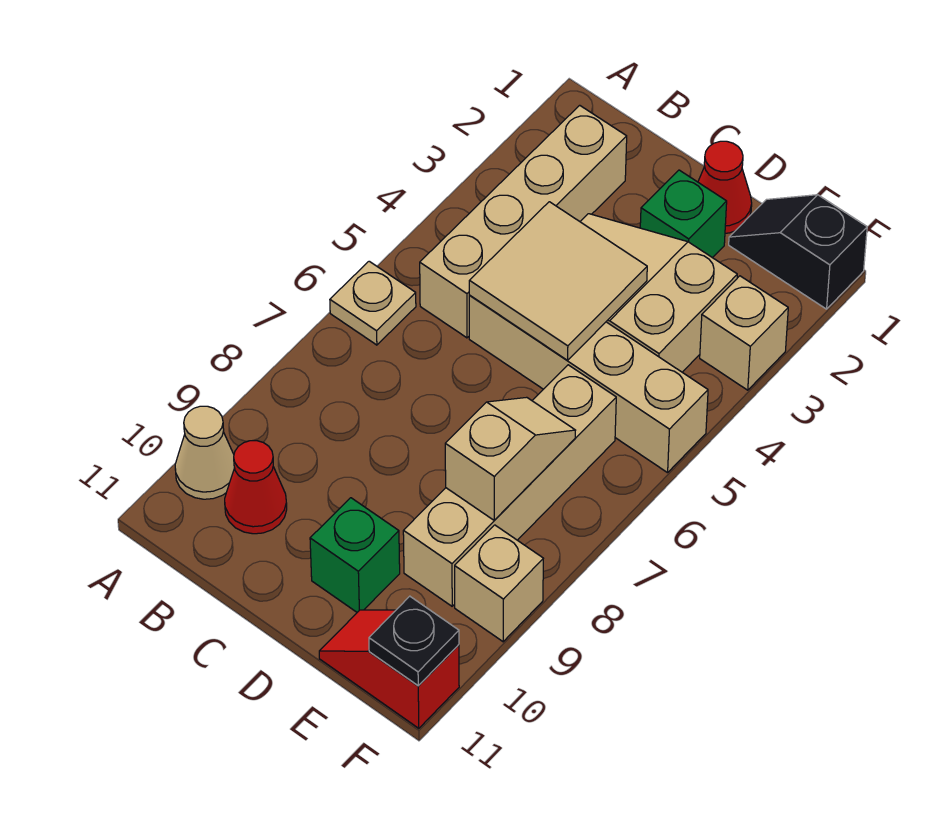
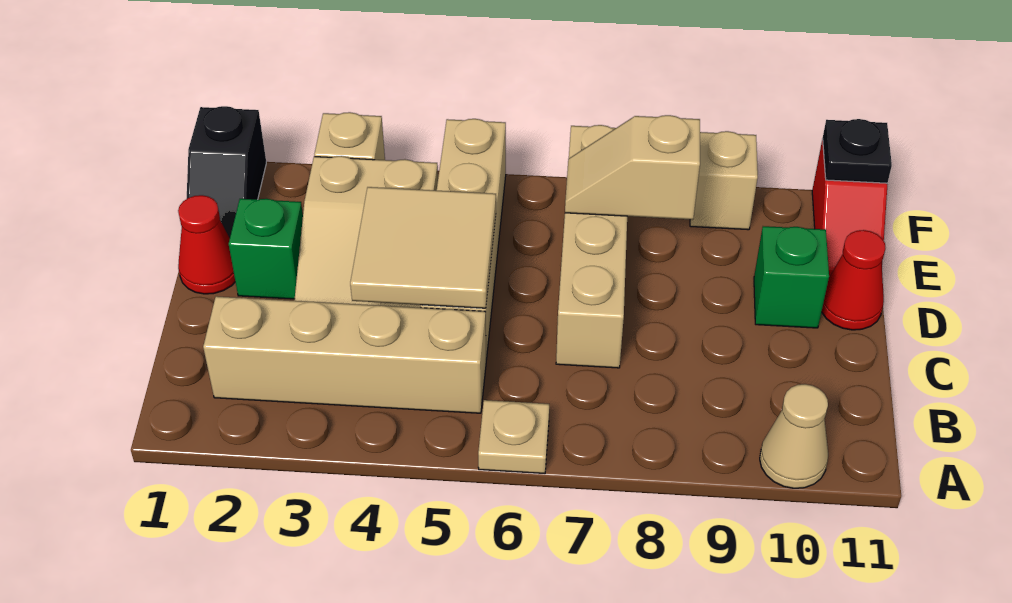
red cone B10 level 1 -> red cone D11 level 1
tan brick E6:E9 level 1 -> tan brick C7:F7 level 1

